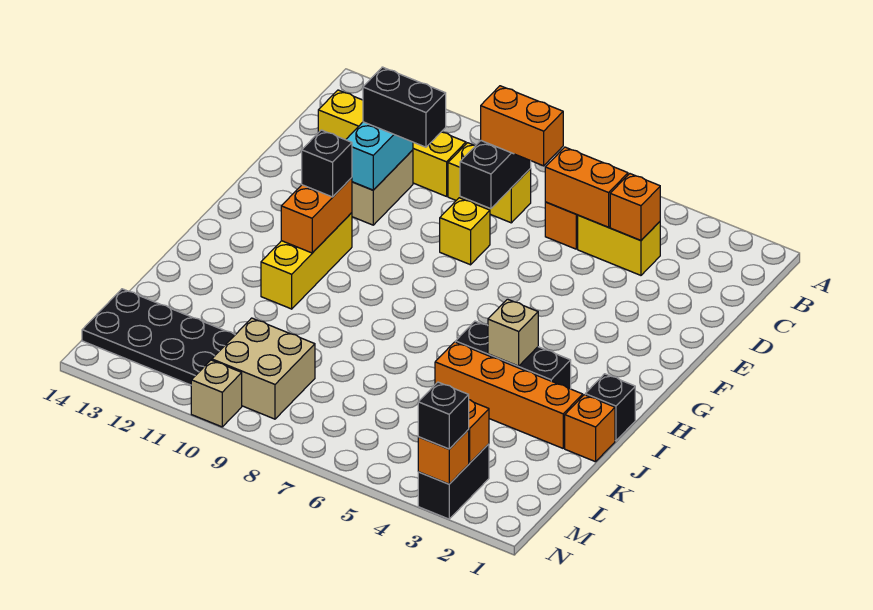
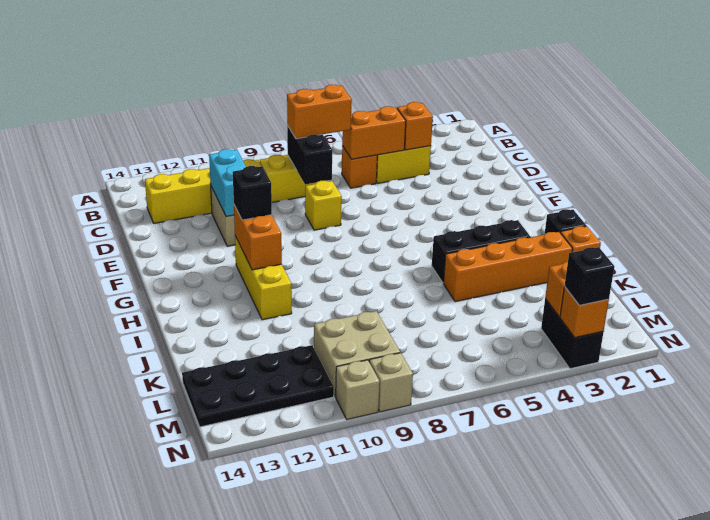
black brick D10:D11 level 3 -> none
tan brick I4 level 2 -> tan brick N9 level 1

